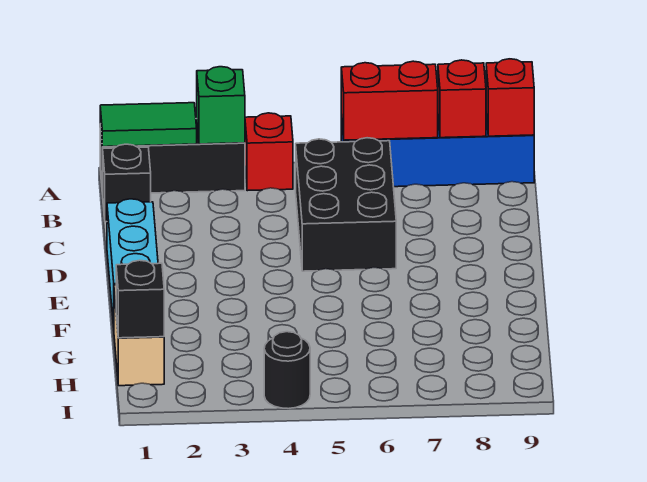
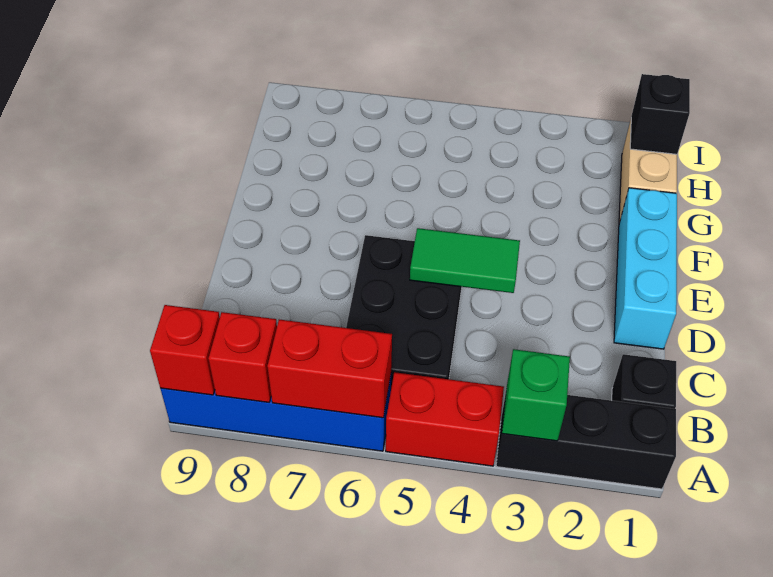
green tile A1:A2 level 2 -> green tile D4:D5 level 2
red brick A4 level 1 -> red brick A4:A5 level 1
black round brick I4 level 1 -> none

